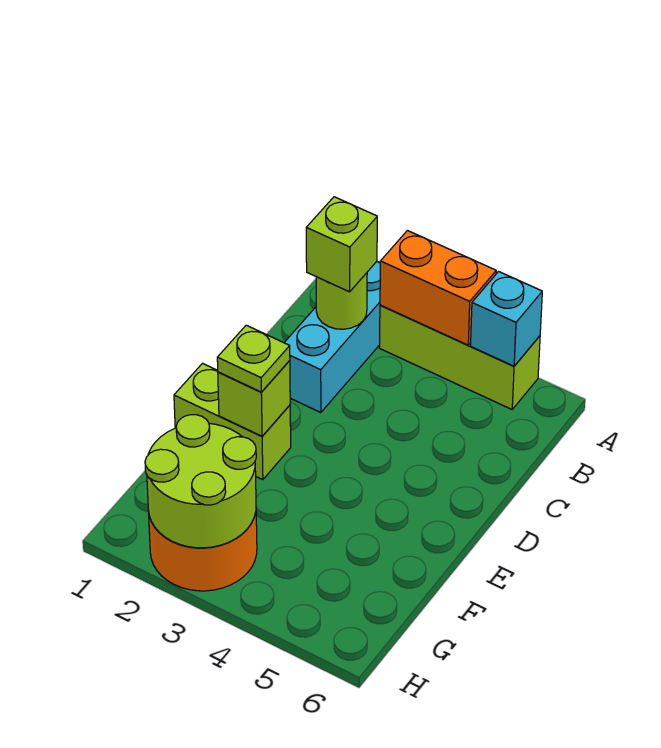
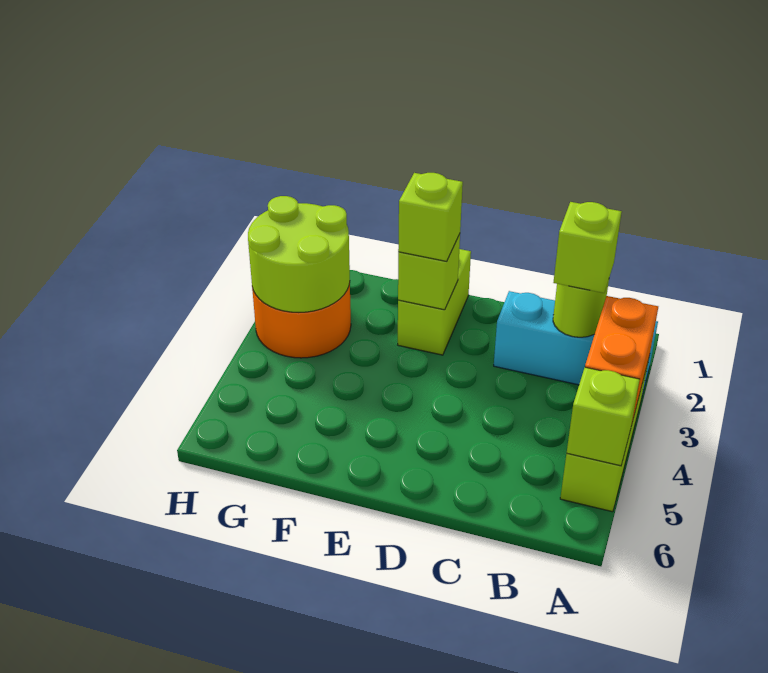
cyan brick A5 level 2 -> lime brick A5 level 2
lime plate E2 level 3 -> lime brick E2 level 3

